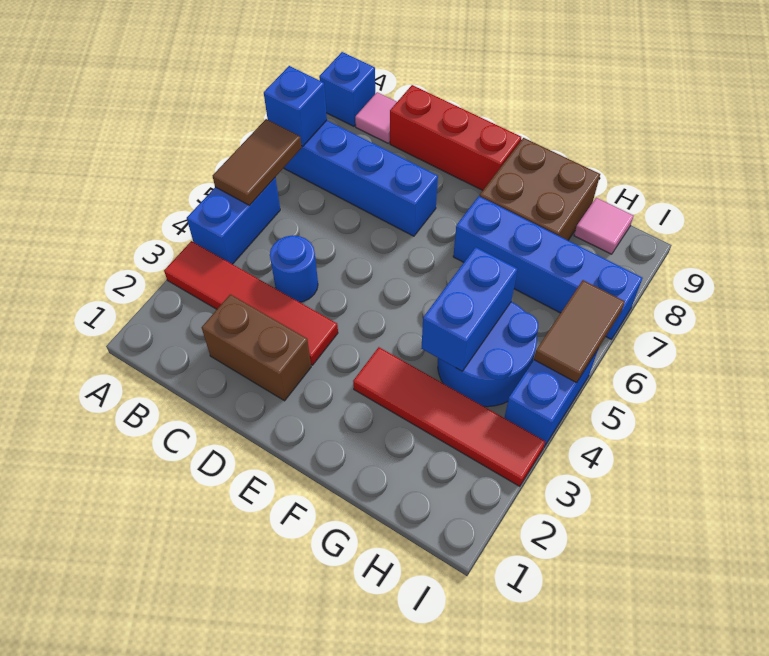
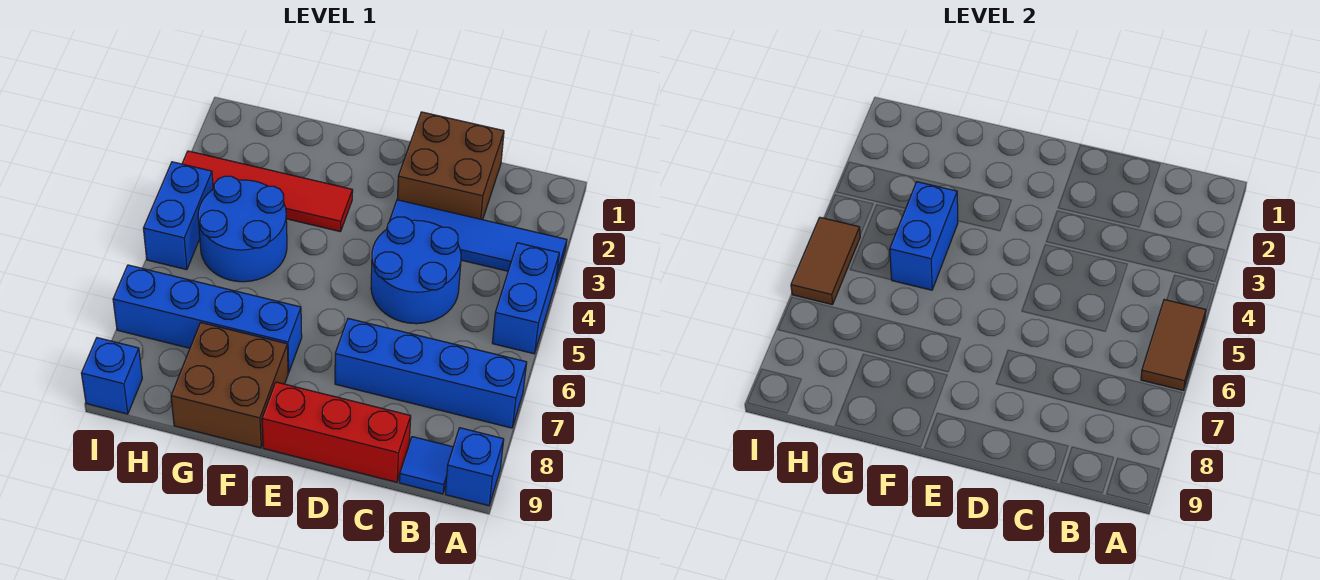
red tile A3:D3 level 1 -> blue tile A3:D3 level 1
blue brick A7 level 2 -> blue brick I9 level 1
pink tile B9 level 1 -> blue tile B9 level 1
brown brick C2:D2 level 1 -> brown brick C1:D2 level 1
blue round brick C4 level 1 -> blue round brick C4:D5 level 1
pink tile H9 level 1 -> none

